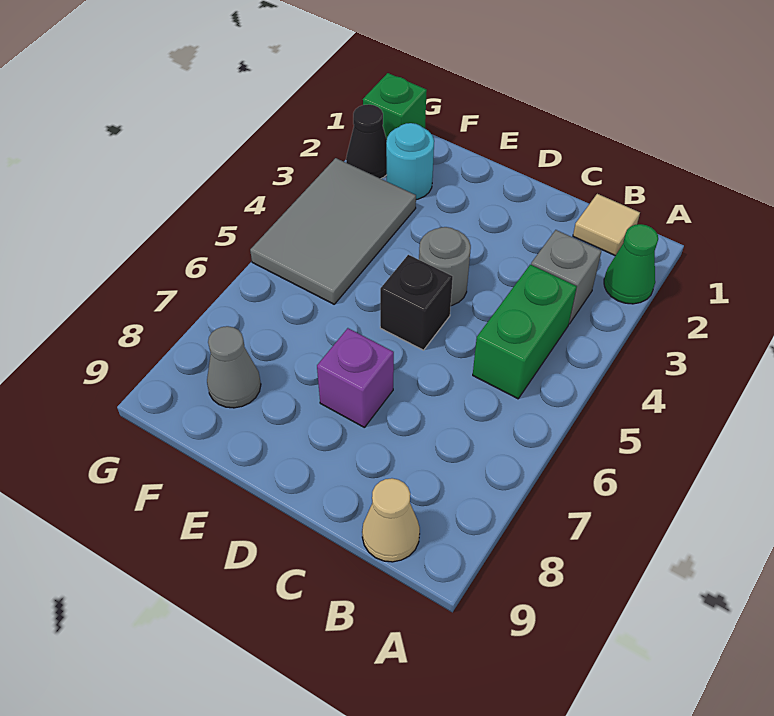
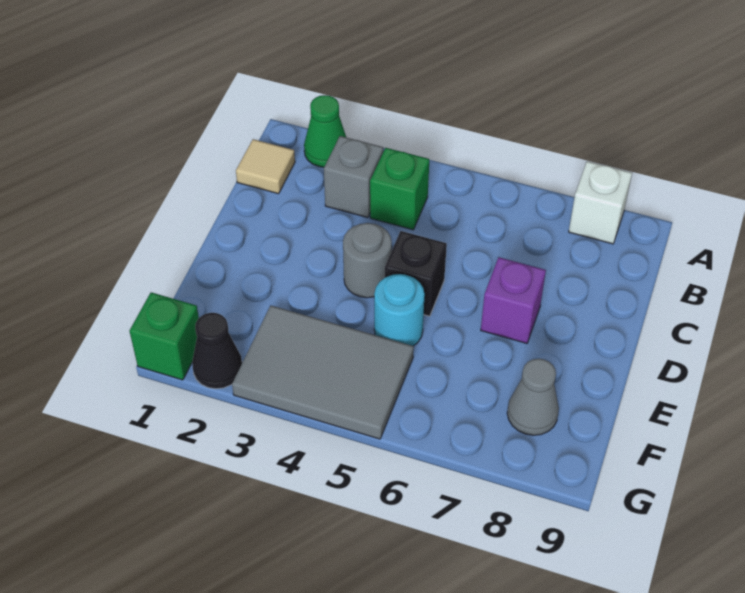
none -> white brick A8 level 1
green brick B4:B5 level 1 -> green brick B4 level 1
tan cone B9 level 1 -> none
cyan round brick F2 level 1 -> cyan round brick E5 level 1

